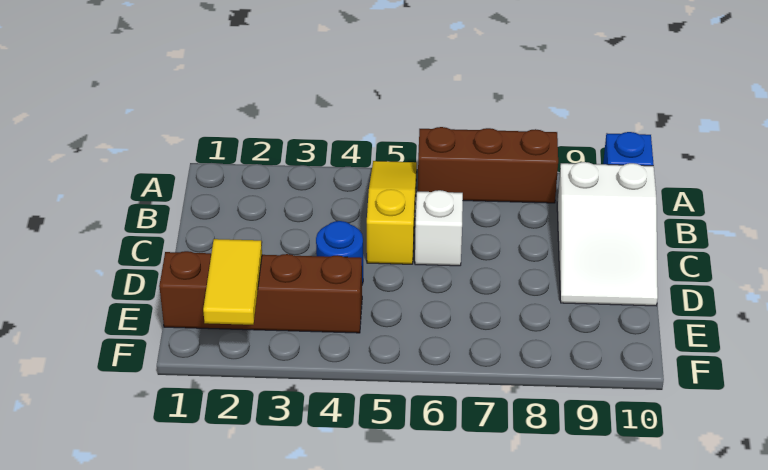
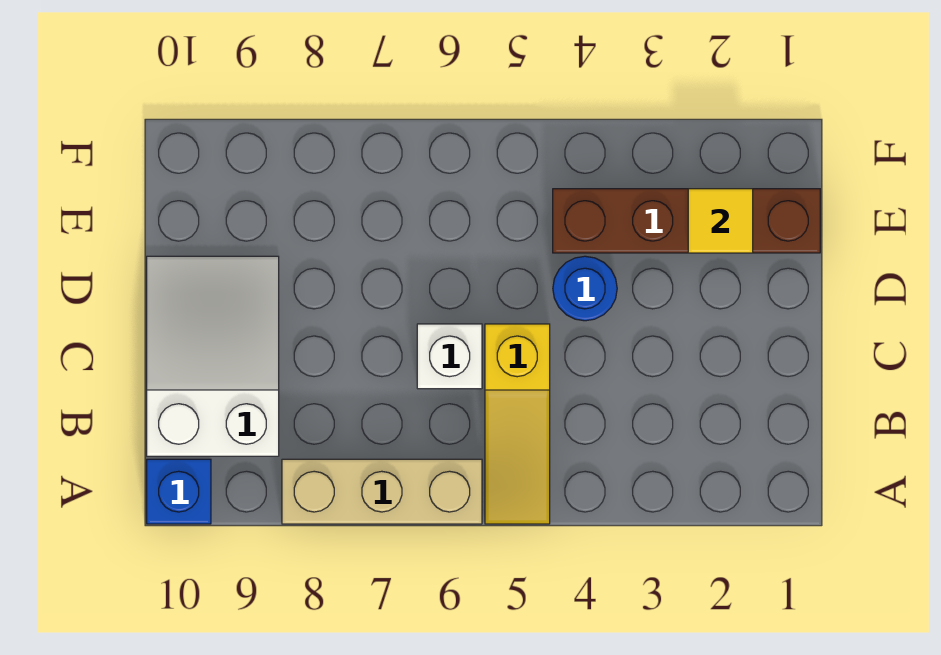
brown brick A6:A8 level 1 -> tan brick A6:A8 level 1
yellow tile E2:F2 level 2 -> yellow tile E2 level 2

